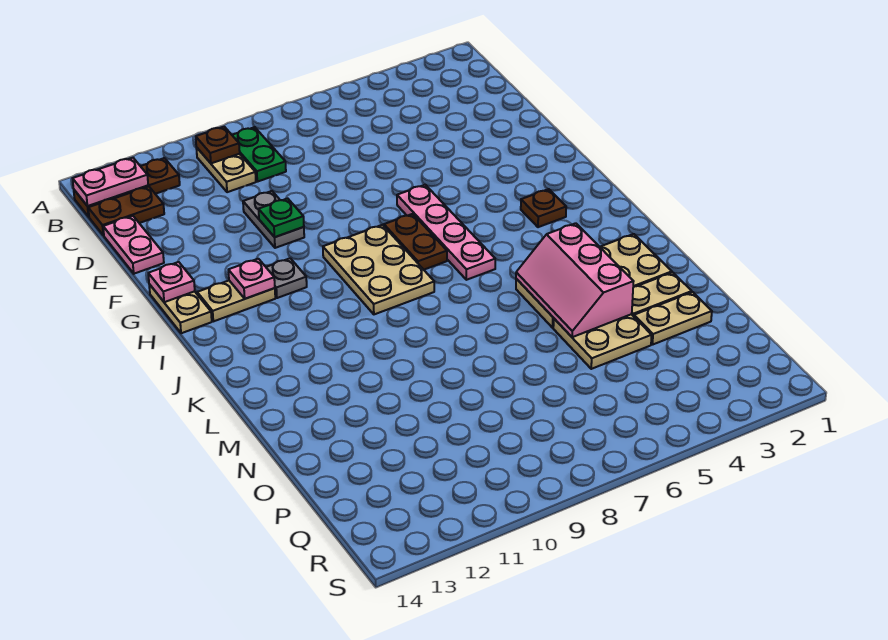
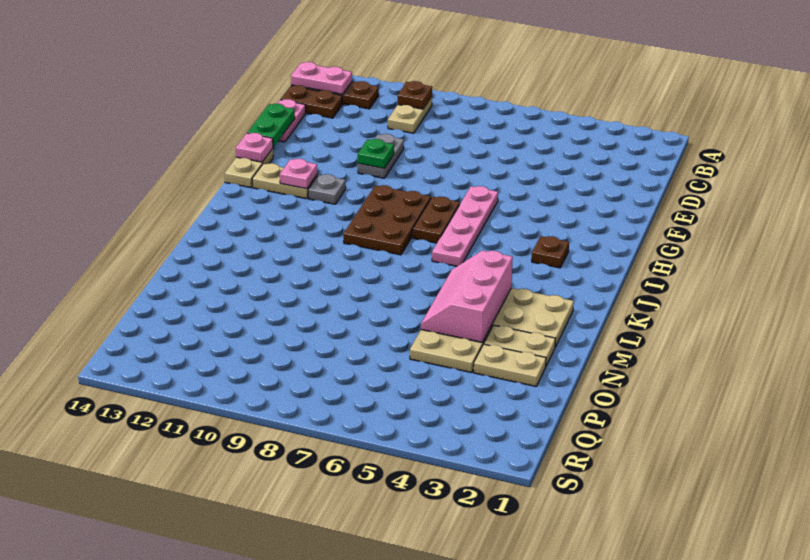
green plate B9:C9 level 1 -> green plate E14:F14 level 2
tan plate H8:J9 level 1 -> brown plate H8:J9 level 1

